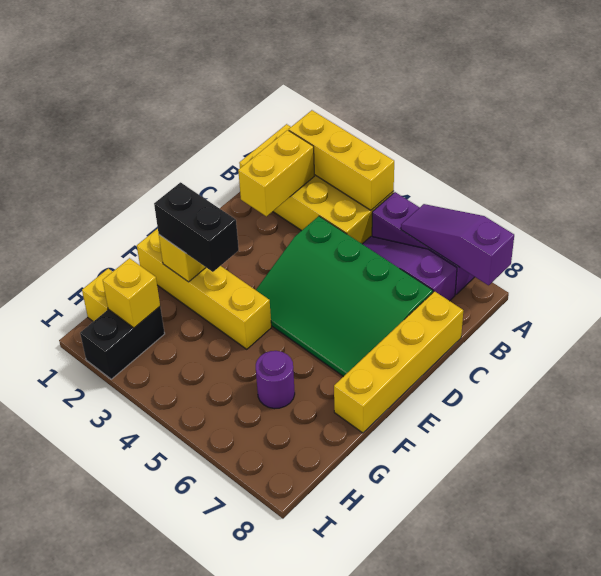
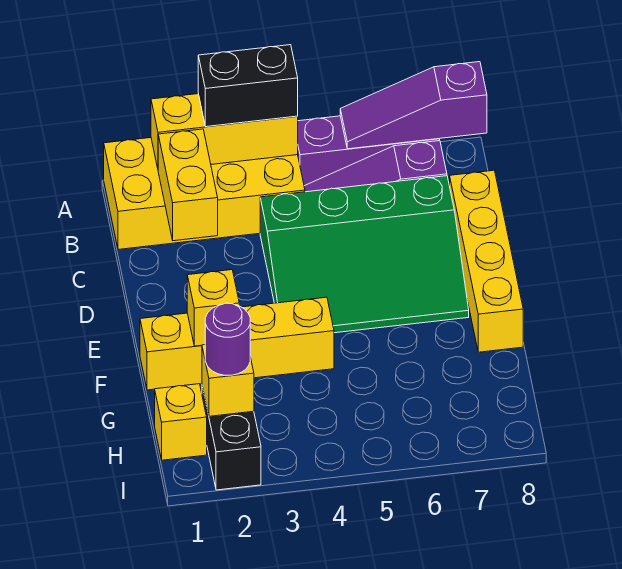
black brick F2:F3 level 3 -> black brick A3:A4 level 3
purple round brick G6 level 1 -> purple round brick H2 level 3

